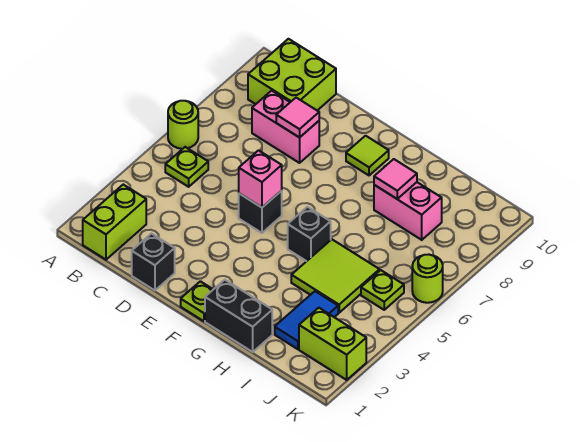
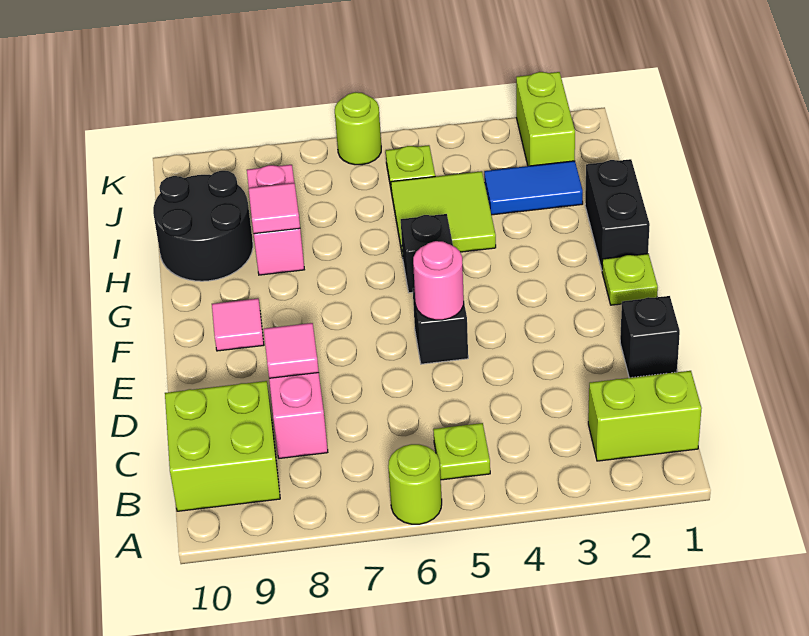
pink brick E5 level 2 -> pink round brick E5 level 2
lime tile F9 level 1 -> pink tile F9 level 1
none -> black round brick H9:I10 level 1

